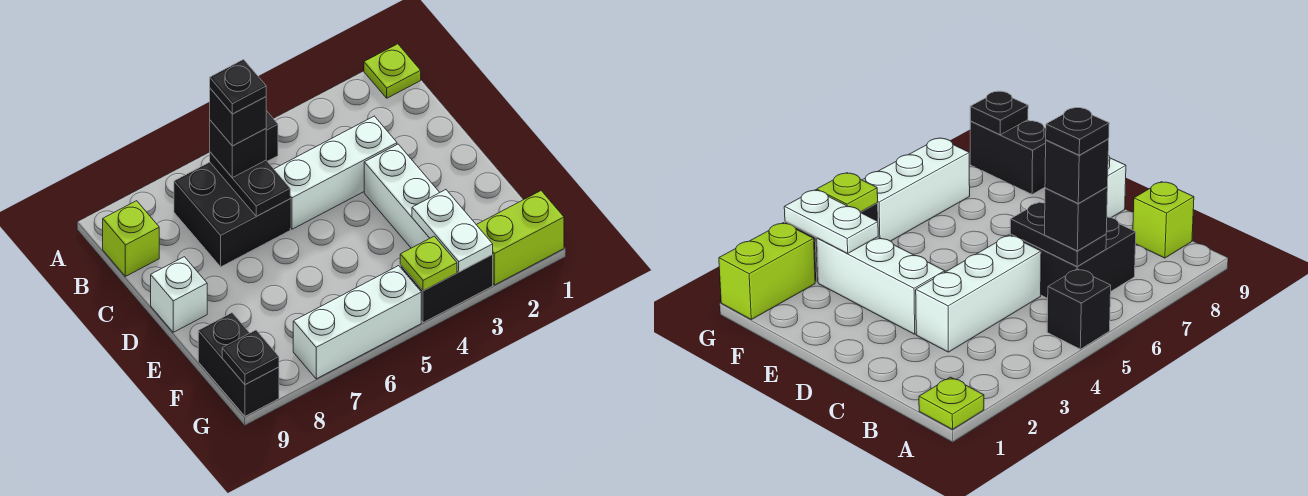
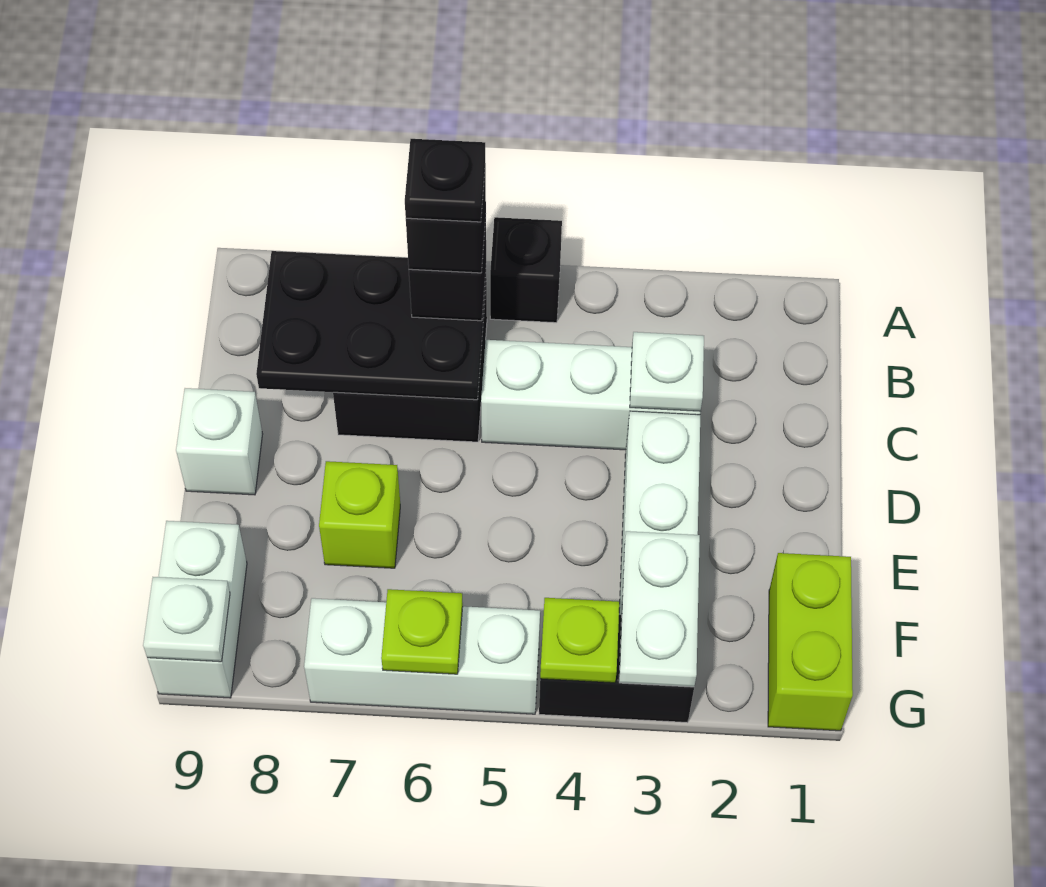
lime plate A1 level 1 -> lime plate G6 level 2
black plate B6:C6 level 2 -> black plate B6:C8 level 2
lime brick B9 level 1 -> lime brick E7 level 1
none -> white plate C3 level 2
black brick F9:G9 level 1 -> white brick F9:G9 level 1
lime brick G1:G2 level 1 -> lime brick F1:G1 level 1
black plate G9 level 2 -> white plate G9 level 2

